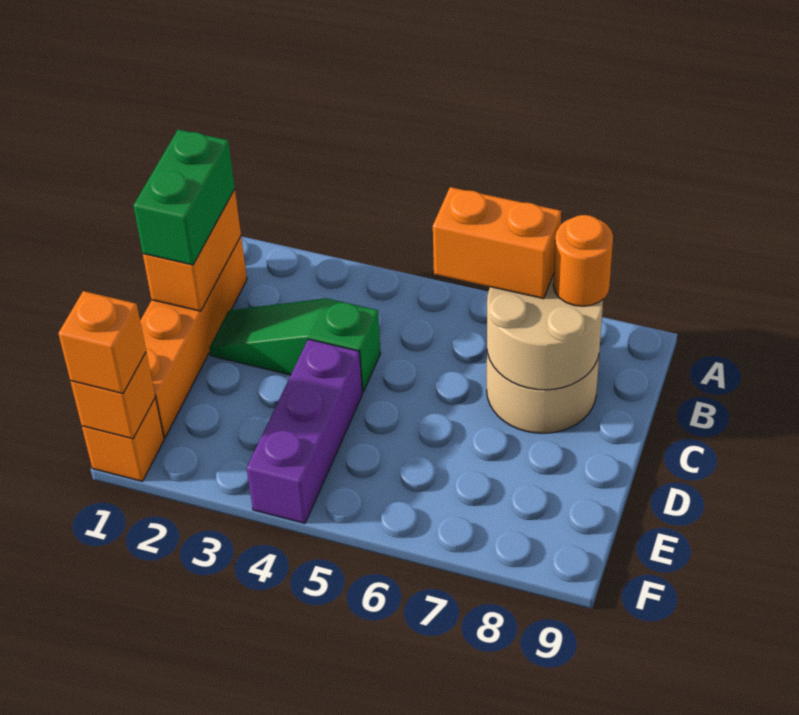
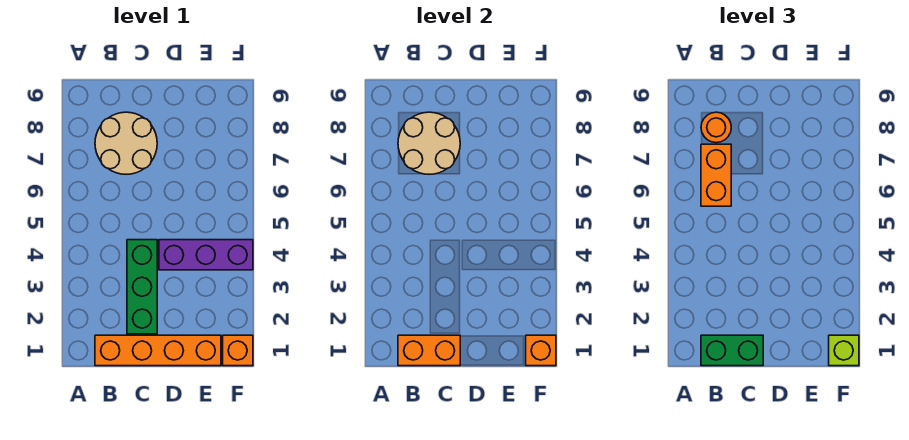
green slope C2:C4 level 1 top 4 -> green brick C2:C4 level 1
orange brick F1 level 3 -> lime brick F1 level 3

